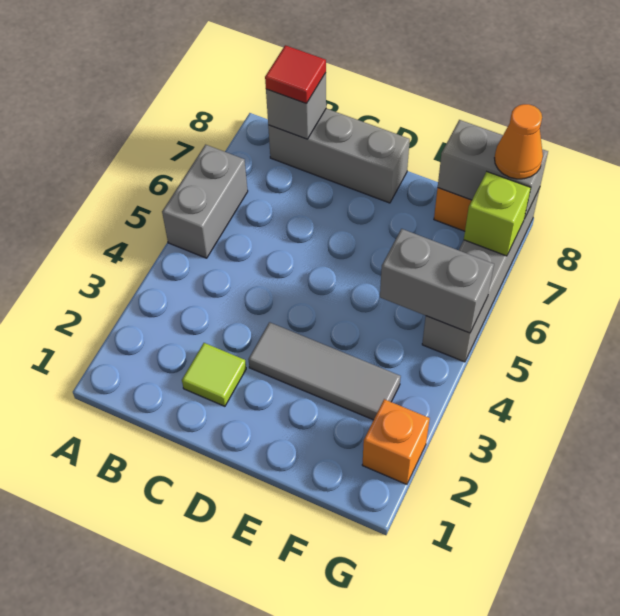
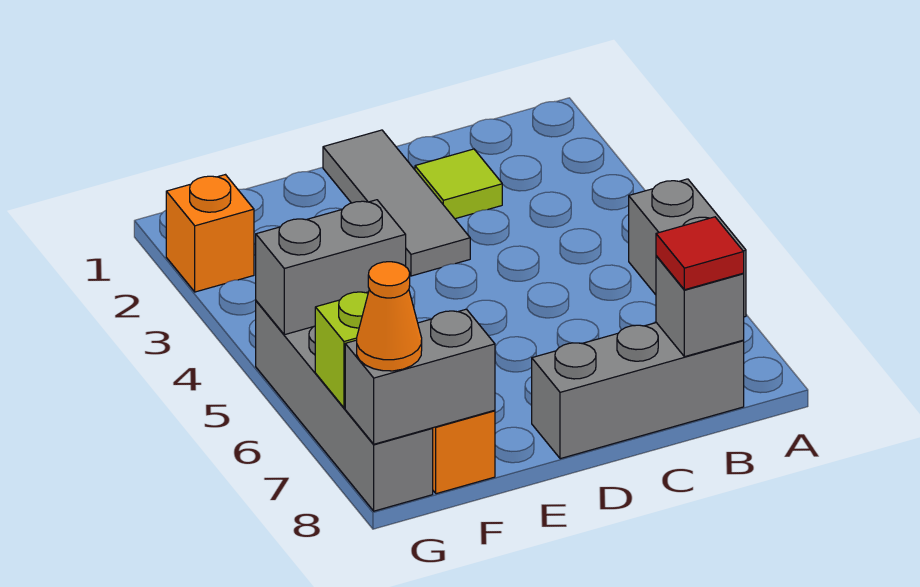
grey tile D3:F3 level 1 -> grey tile D1:D3 level 1

